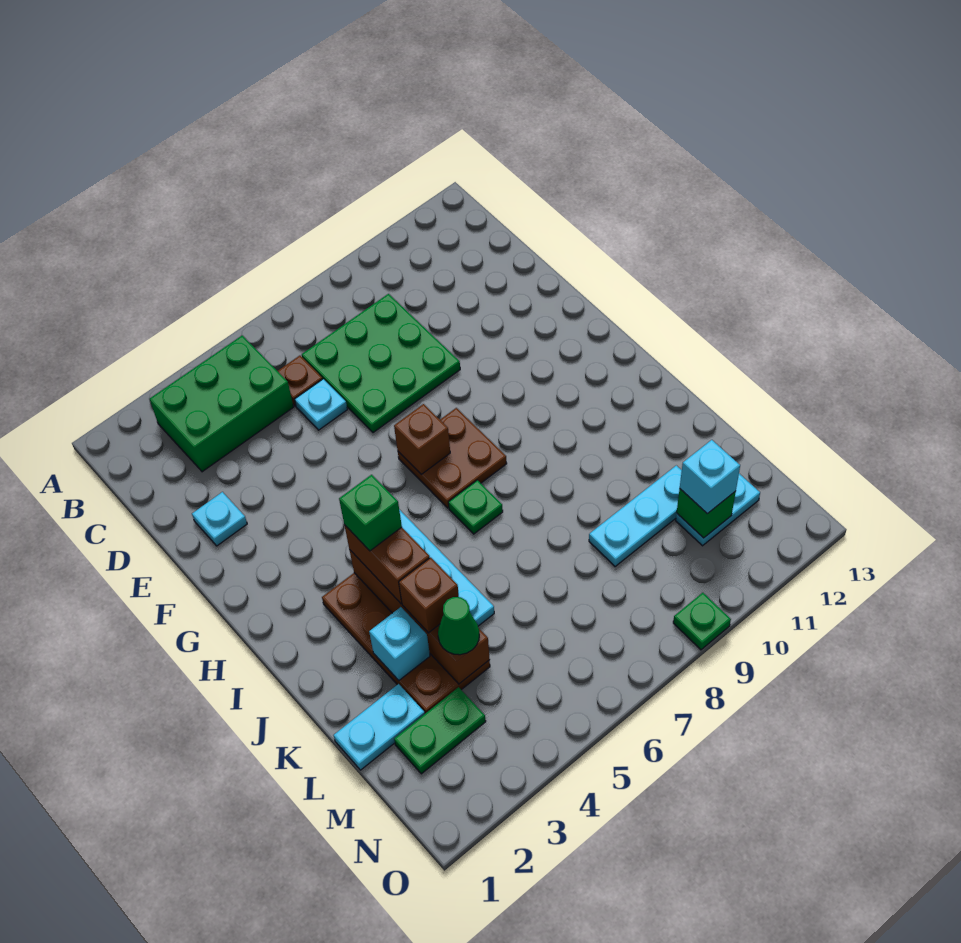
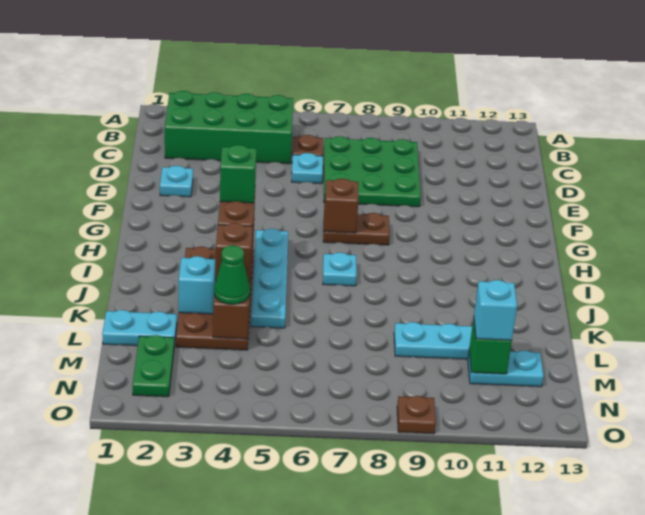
green brick B3:C5 level 1 -> green brick B2:C5 level 1
brown plate G7:H8 level 1 -> brown plate G7:G8 level 1
green plate I7 level 1 -> cyan plate I7 level 1
green plate M2:M3 level 1 -> green plate M2:N2 level 1
green plate O9 level 1 -> brown plate O9 level 1

